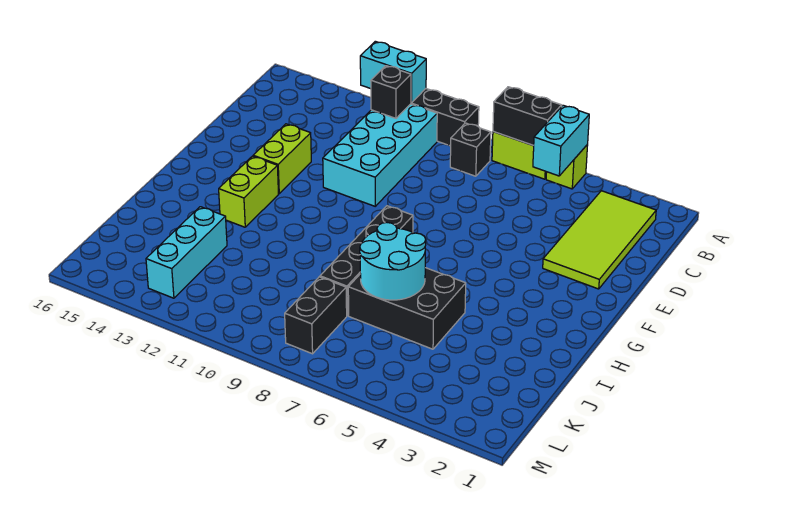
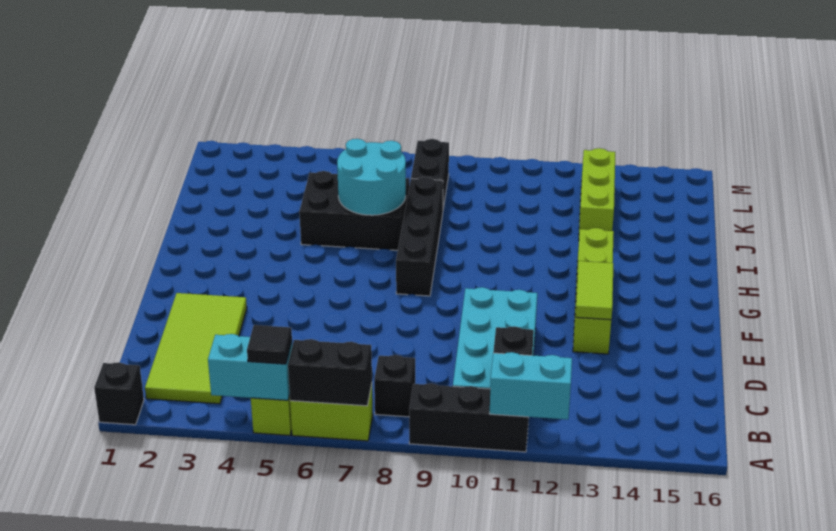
none -> black brick A1 level 1
cyan brick A5:B5 level 2 -> cyan brick A4:A5 level 2
none -> black tile A5 level 3
none -> lime tile E13:F13 level 2
cyan brick J13:L13 level 1 -> lime brick J13:L13 level 1

